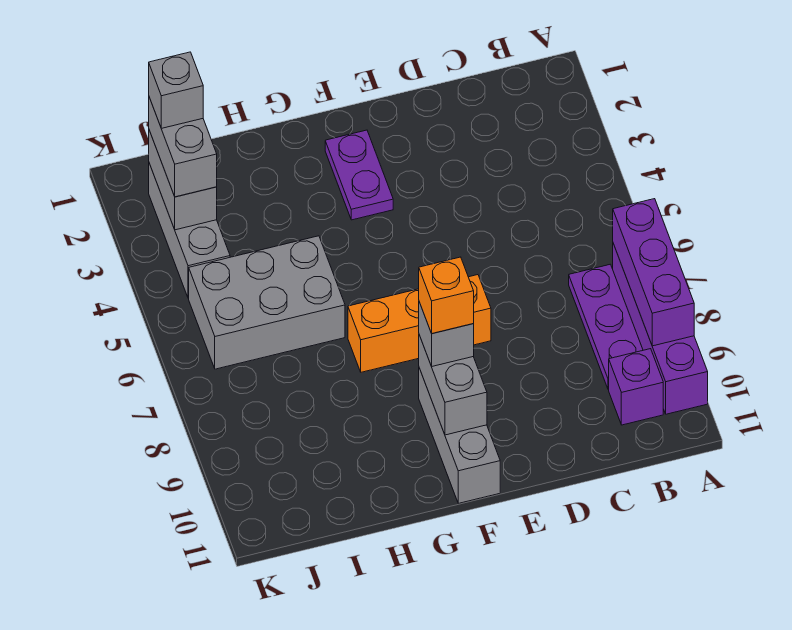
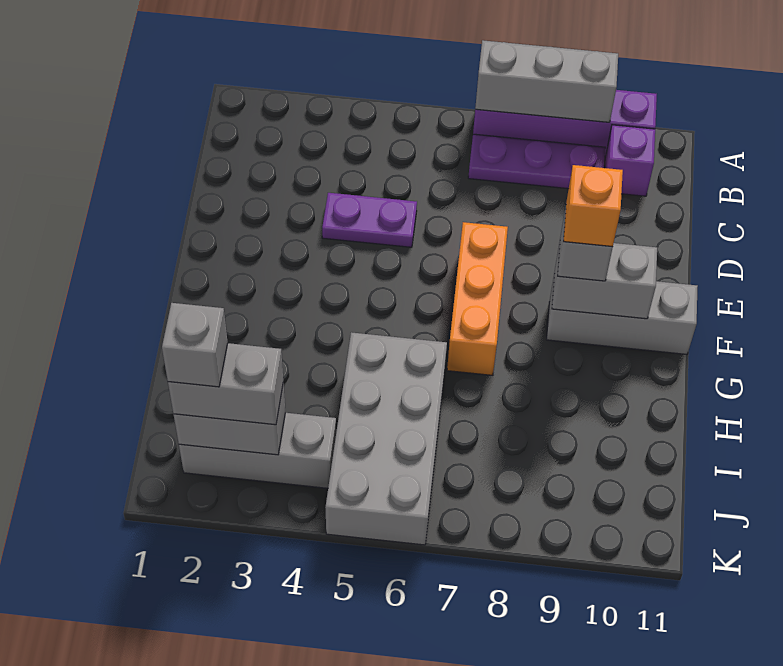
purple brick A7:A9 level 2 -> grey brick A7:A9 level 2
purple plate F2:F3 level 1 -> purple plate D4:D5 level 1
grey brick H5:J6 level 1 -> grey brick H5:K6 level 1

